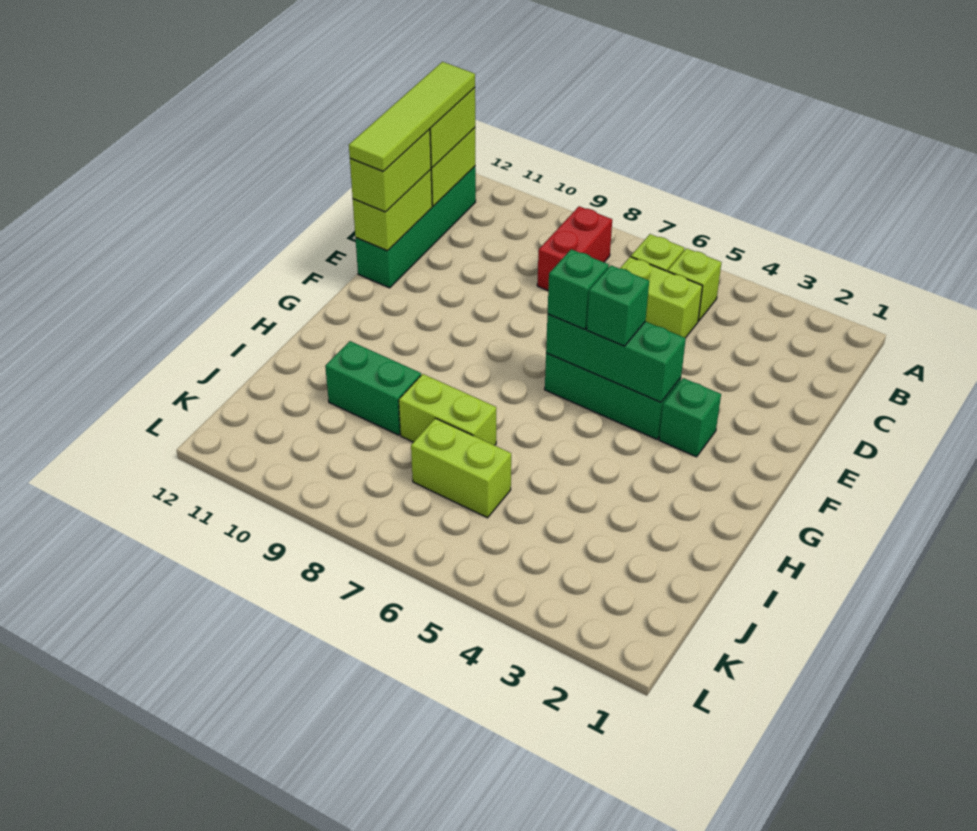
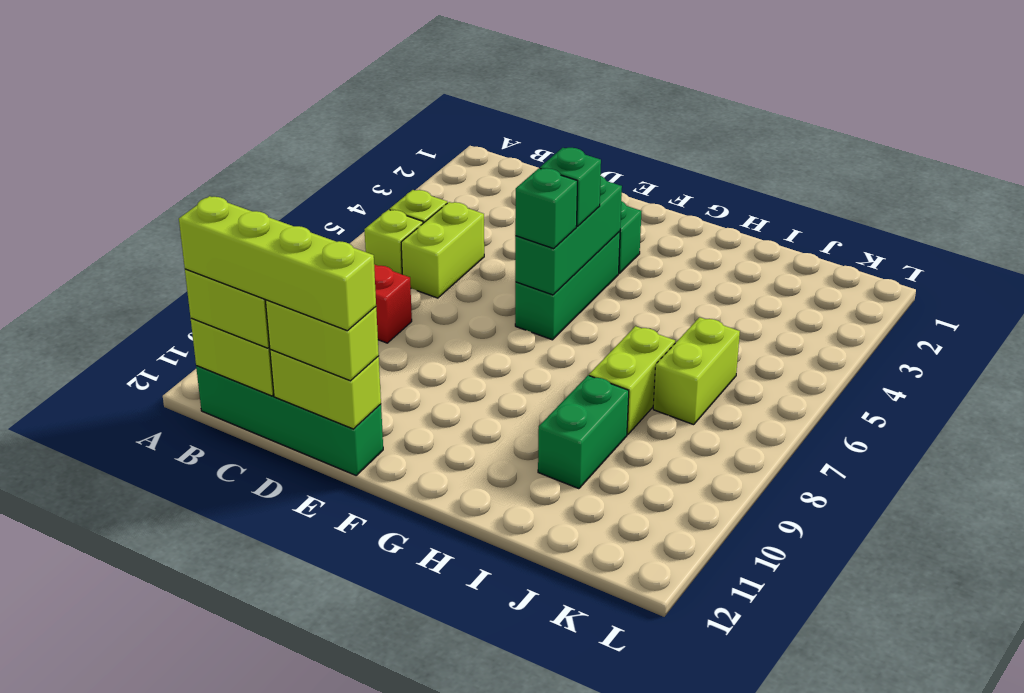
lime tile B12:E12 level 4 -> lime brick B12:E12 level 4

